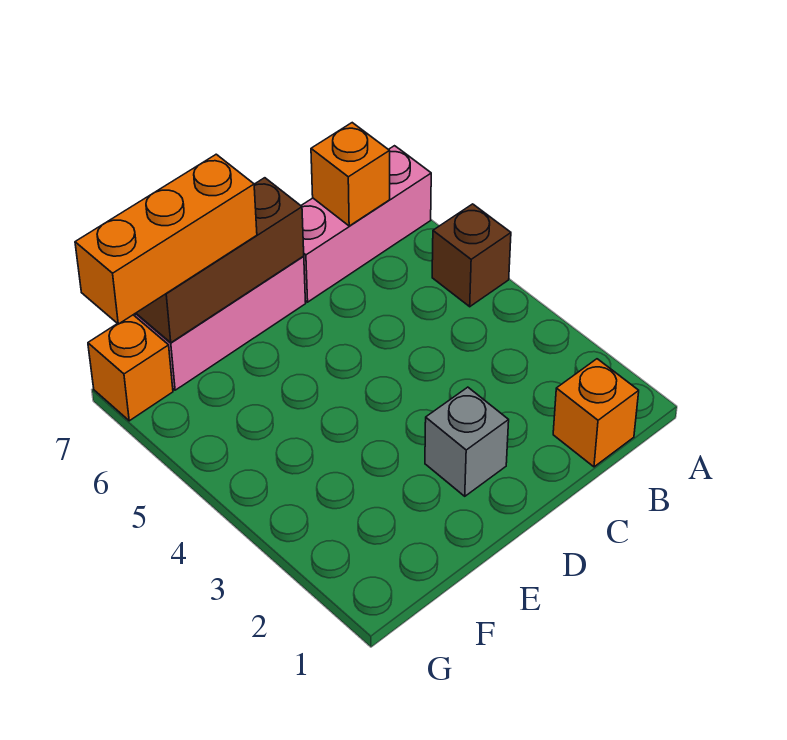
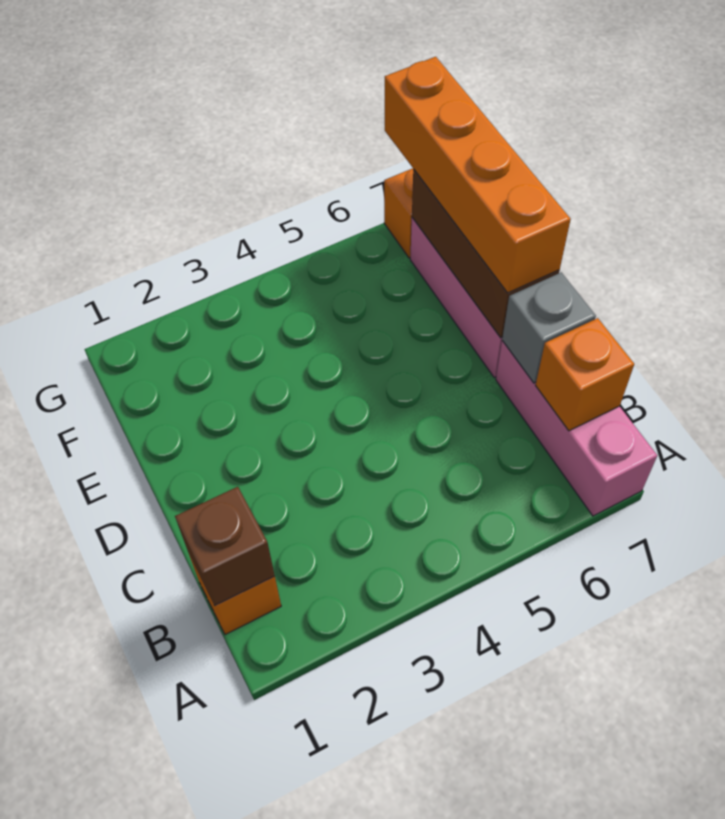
brown brick A5 level 1 -> brown brick B1 level 2
grey brick D2 level 1 -> grey brick C7 level 2
orange brick E7:G7 level 3 -> orange brick D7:G7 level 3

